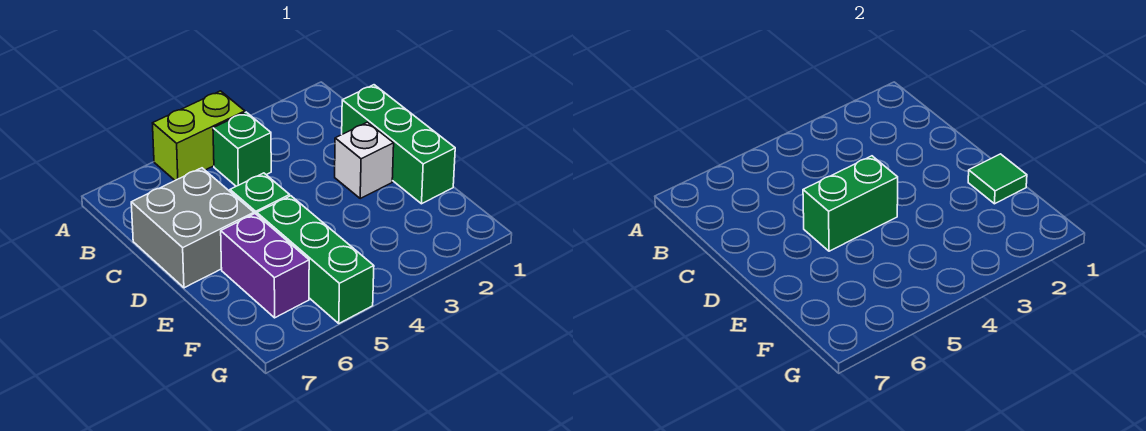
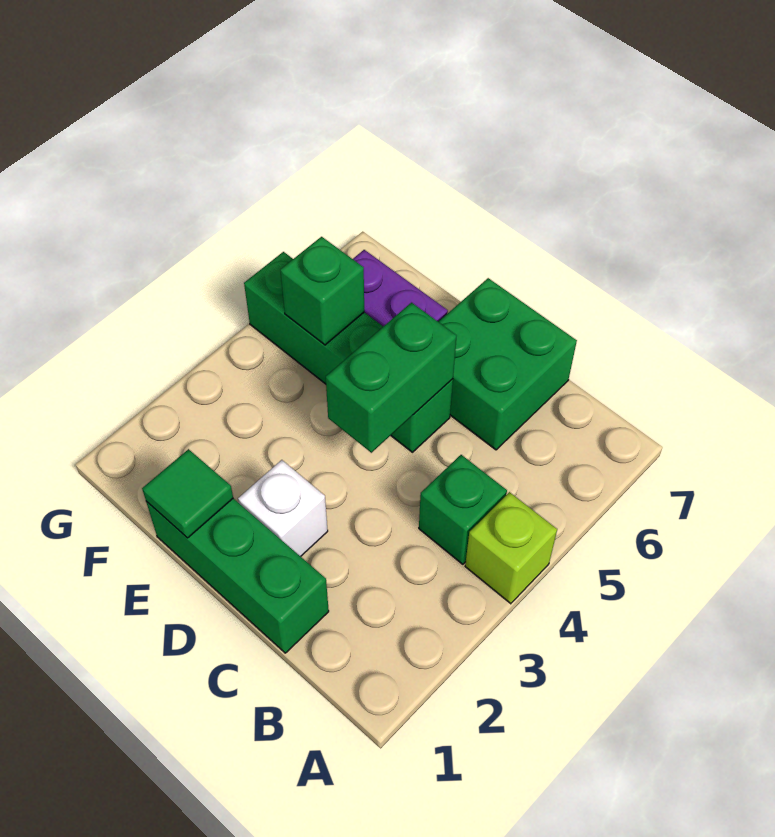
lime brick A4:A5 level 1 -> lime brick A4 level 1
grey brick C6:D7 level 1 -> green brick C6:D7 level 1
none -> green brick F5 level 2

